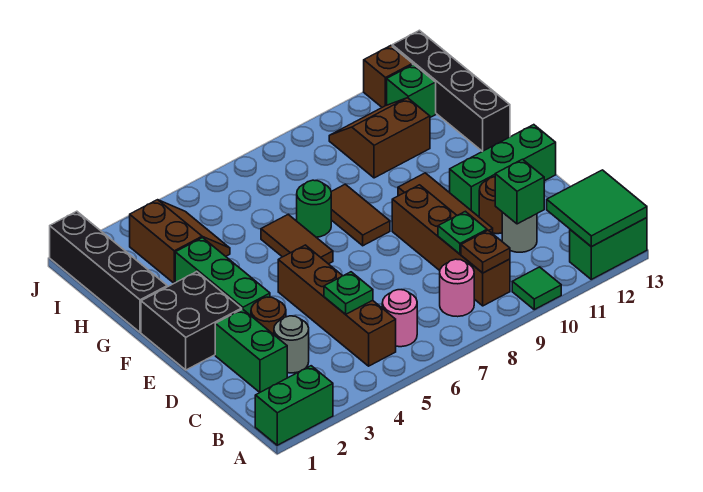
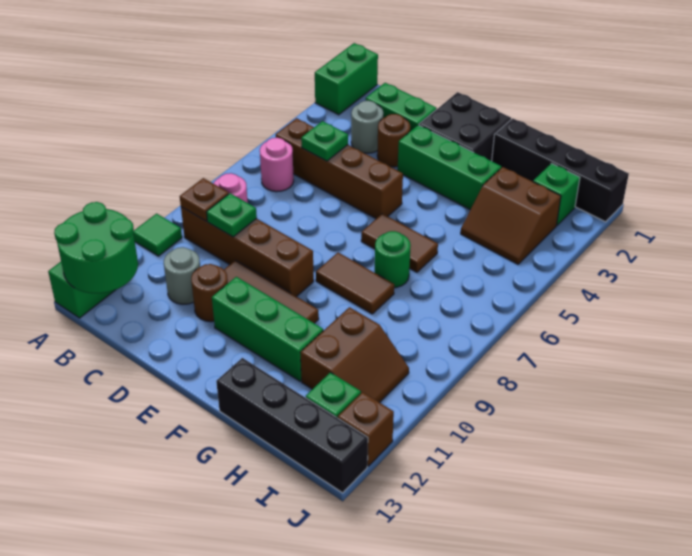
green tile A12:B13 level 2 -> green round brick A12:B13 level 2
green brick C11 level 2 -> green brick I2 level 1
green brick E11:E13 level 1 -> green brick E11:G11 level 1

